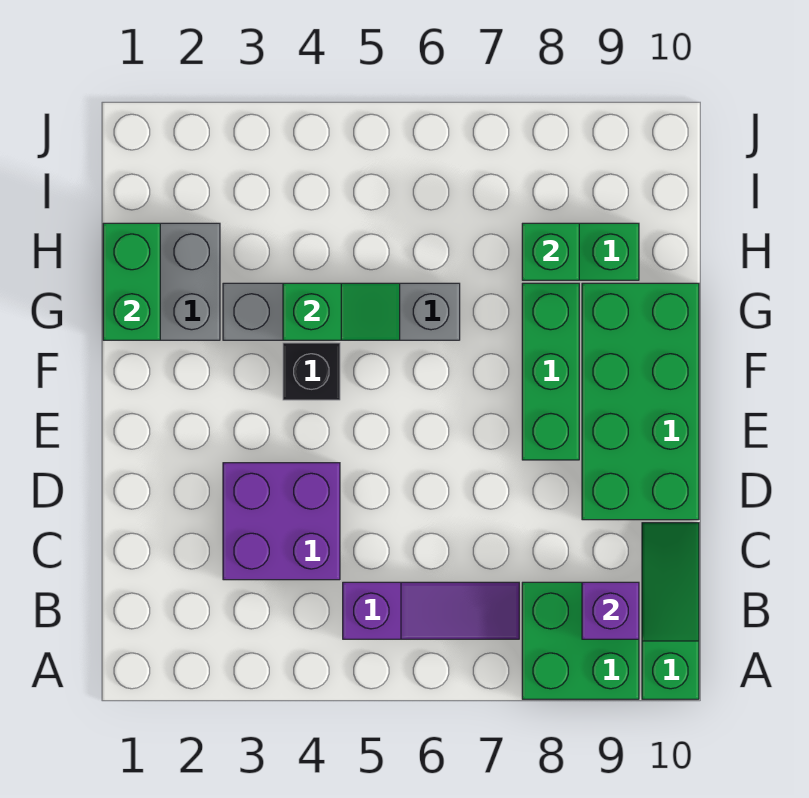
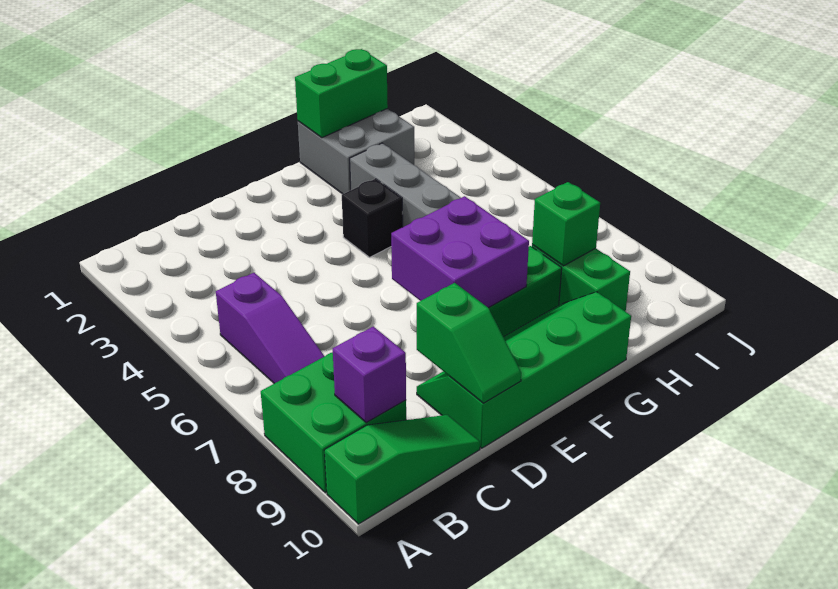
purple brick C3:D4 level 1 -> purple brick E7:F8 level 2
green brick D9:G10 level 1 -> green slope D9:G10 level 1 top 10
green slope G4:G5 level 2 top 4 -> green slope D9:D10 level 2 top 9

